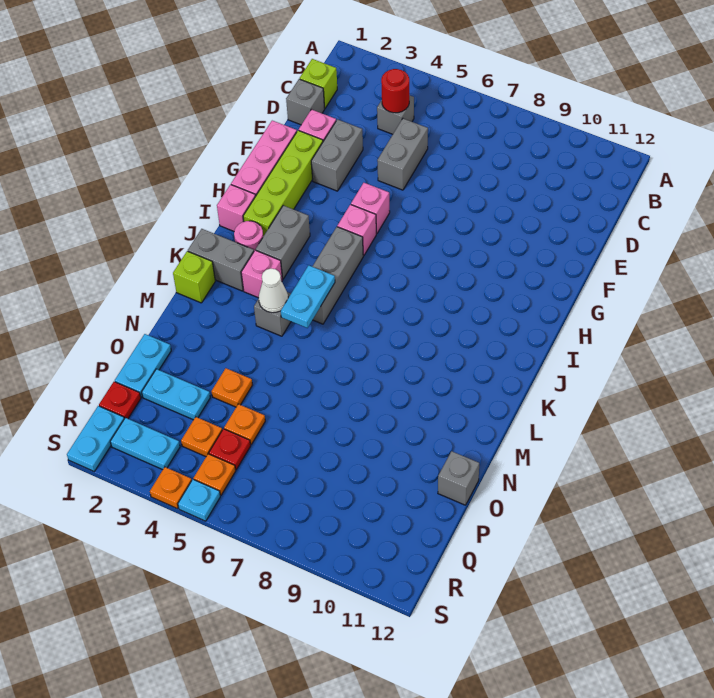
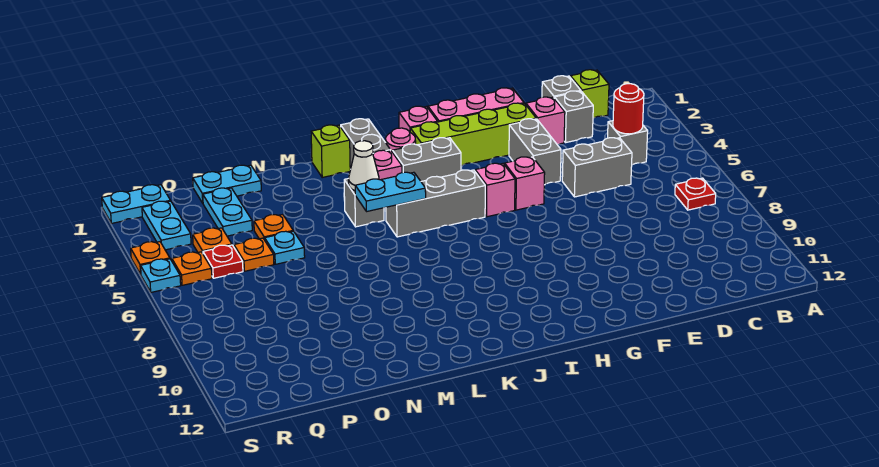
grey brick E3:F3 level 1 -> grey brick F3:F4 level 1
none -> cyan plate O5 level 1
grey brick O12 level 1 -> grey brick D2 level 1
red plate Q1 level 1 -> red plate B7 level 1

